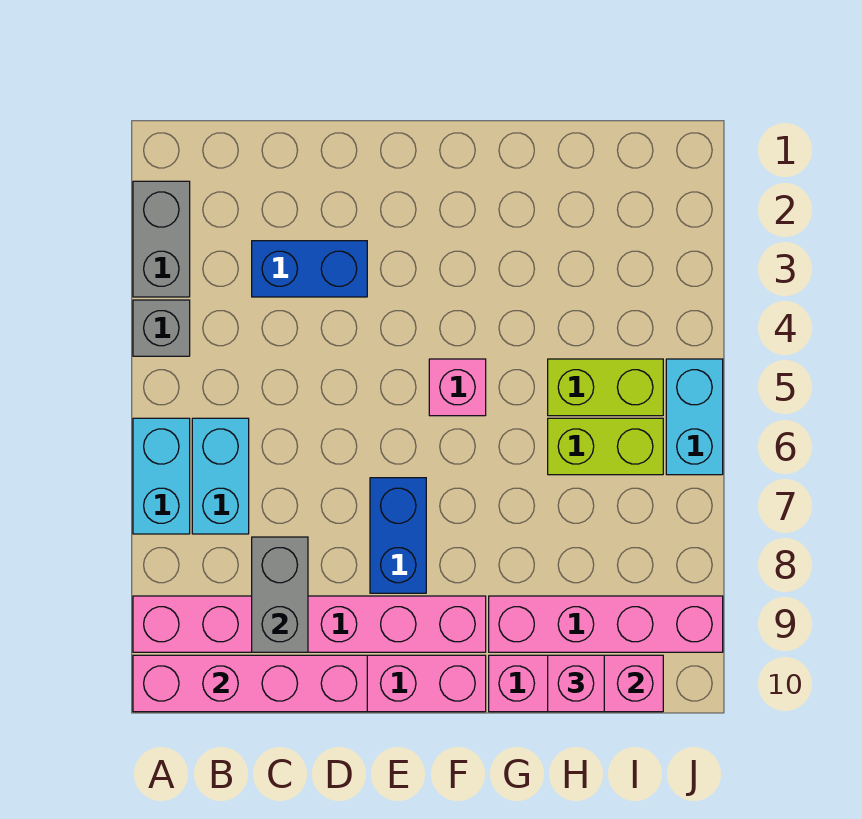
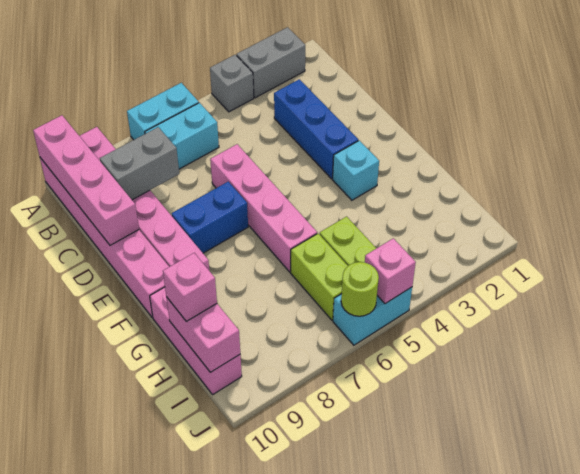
blue brick C3:D3 level 1 -> blue brick C3:E3 level 1
none -> cyan brick F3 level 1
pink brick F5 level 1 -> pink brick J5 level 2
pink brick G9:J9 level 1 -> pink brick D6:G6 level 1
none -> lime round brick J6 level 2

